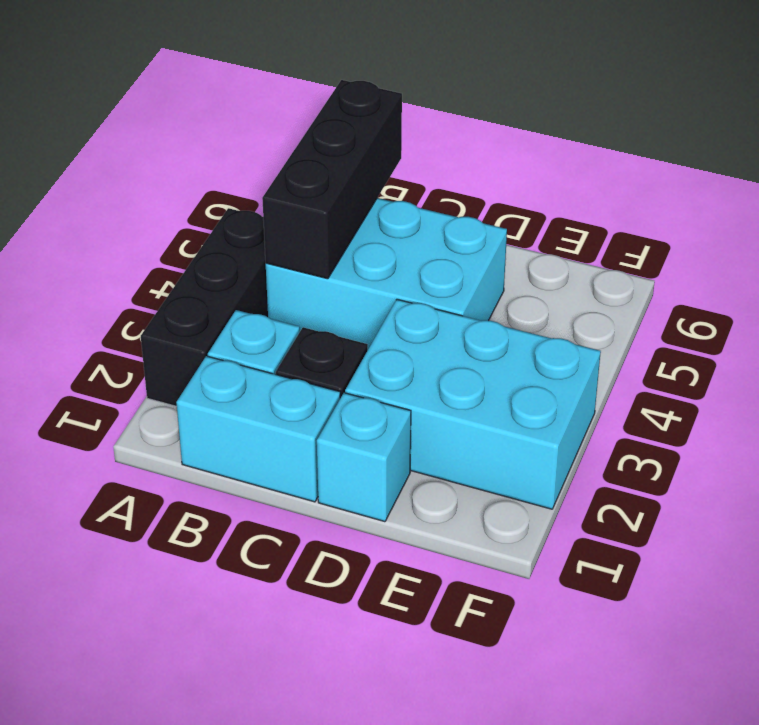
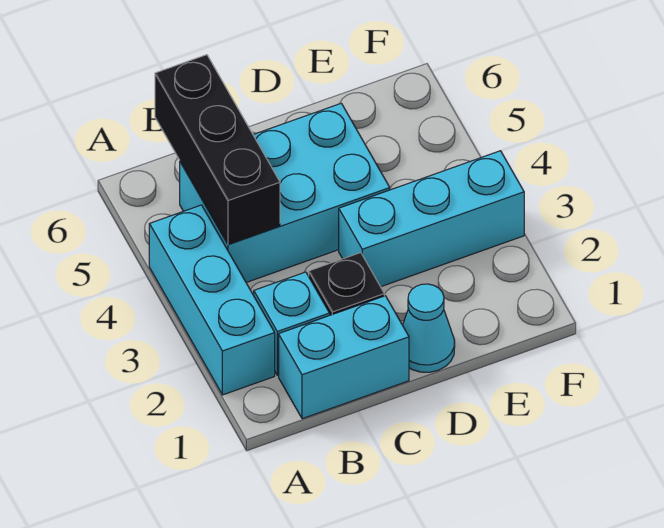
black brick A2:A4 level 1 -> cyan brick A2:A4 level 1
cyan brick D1 level 1 -> cyan cone D1 level 1
cyan brick D2:F3 level 1 -> cyan brick D3:F3 level 1

